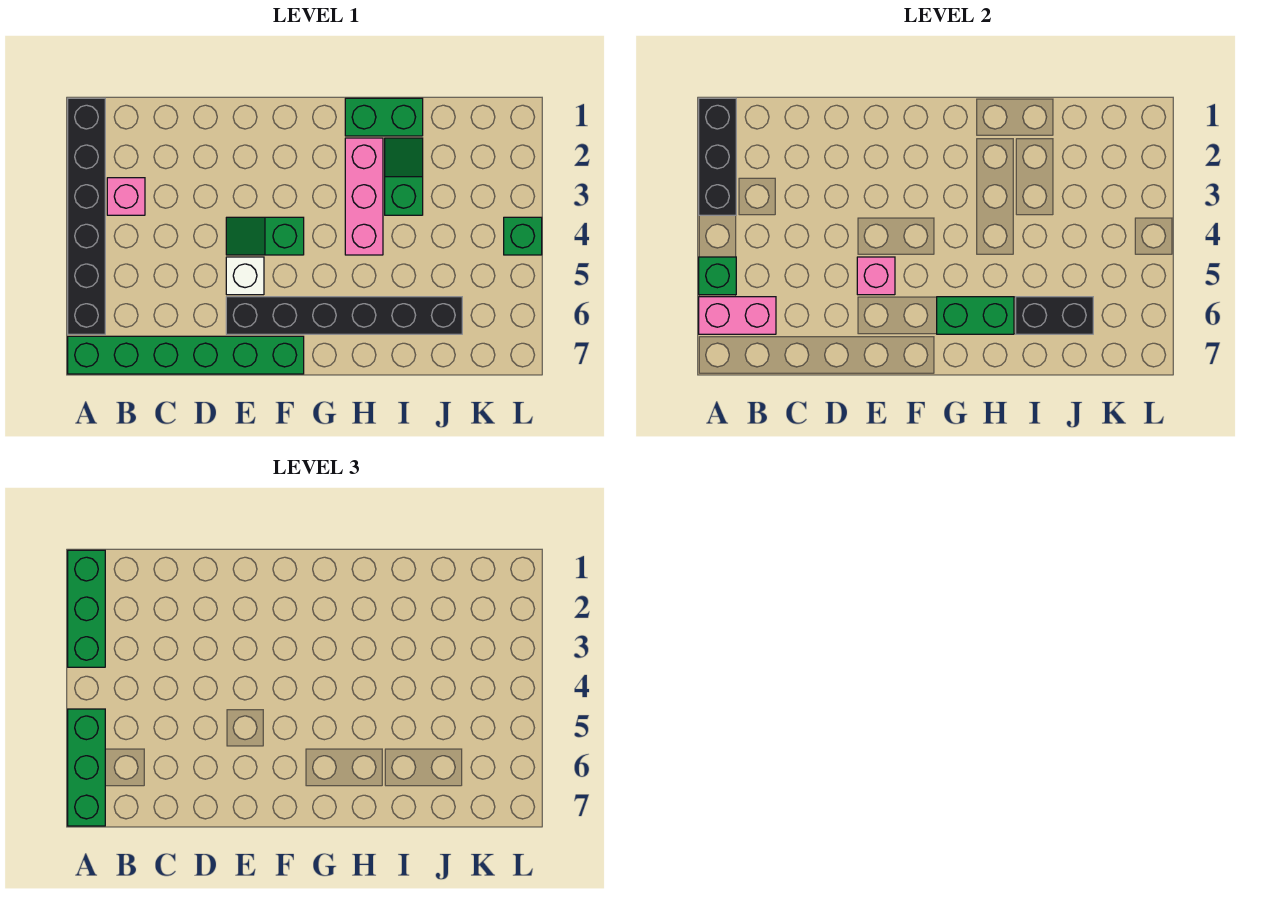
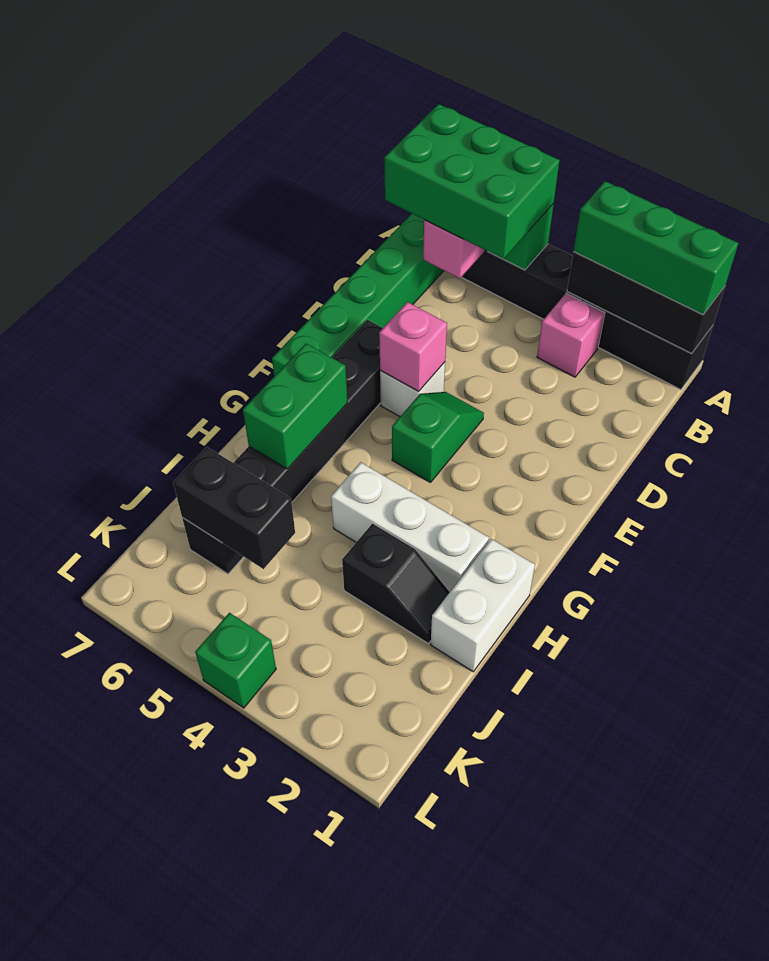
green brick A5:A7 level 3 -> green brick A5:B7 level 3
green brick H1:I1 level 1 -> white brick H1:I1 level 1
pink brick H2:H4 level 1 -> white brick H2:H4 level 1
green slope I2:I3 level 1 top 3 -> black slope I2:I3 level 1 top 3
black brick I6:J6 level 2 -> black brick J5:J6 level 2

